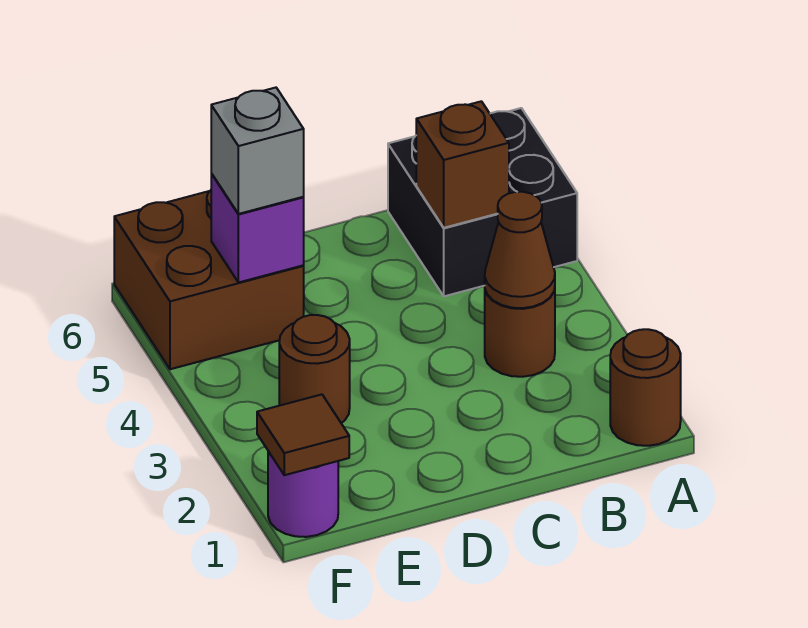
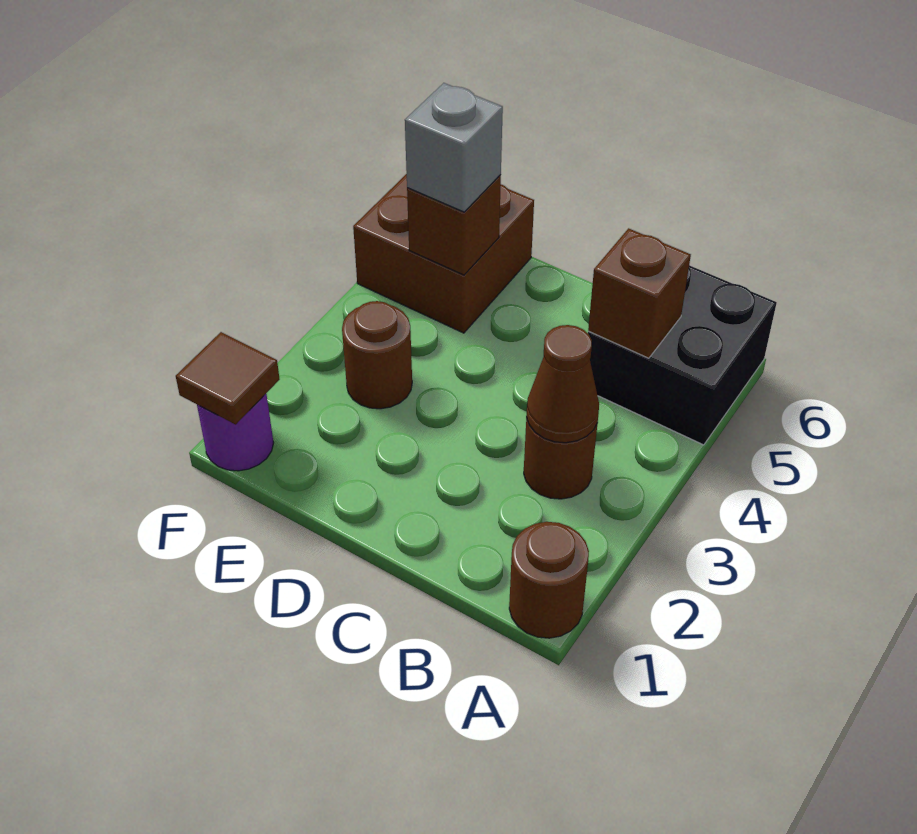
purple brick E5 level 2 -> brown brick E5 level 2

